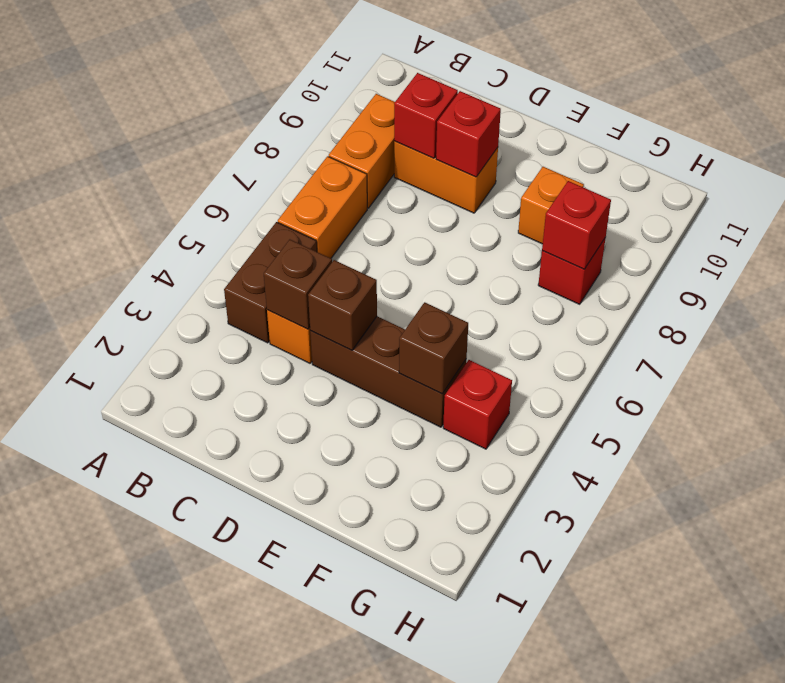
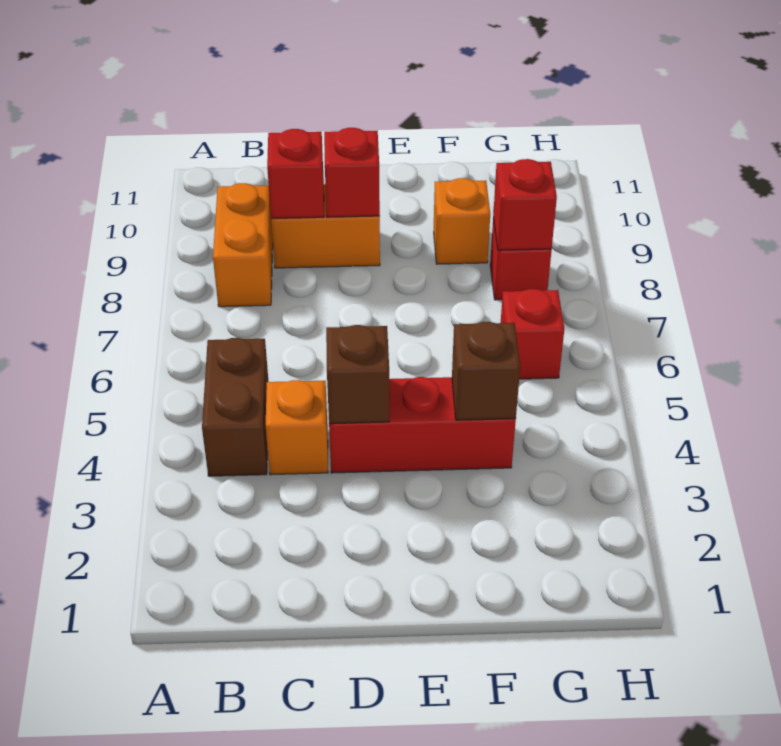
orange brick B6:B7 level 1 -> none
brown brick C4 level 2 -> none
brown brick D4:F4 level 1 -> red brick D4:F4 level 1
red brick G4 level 1 -> red brick G6 level 1

